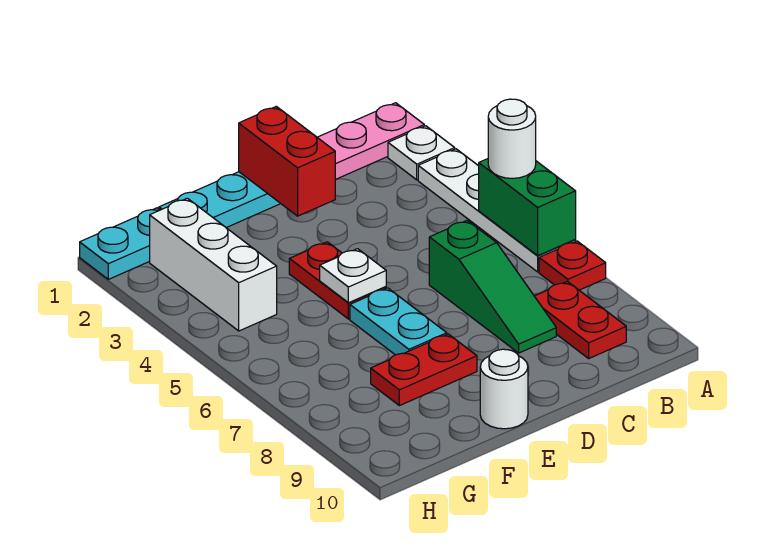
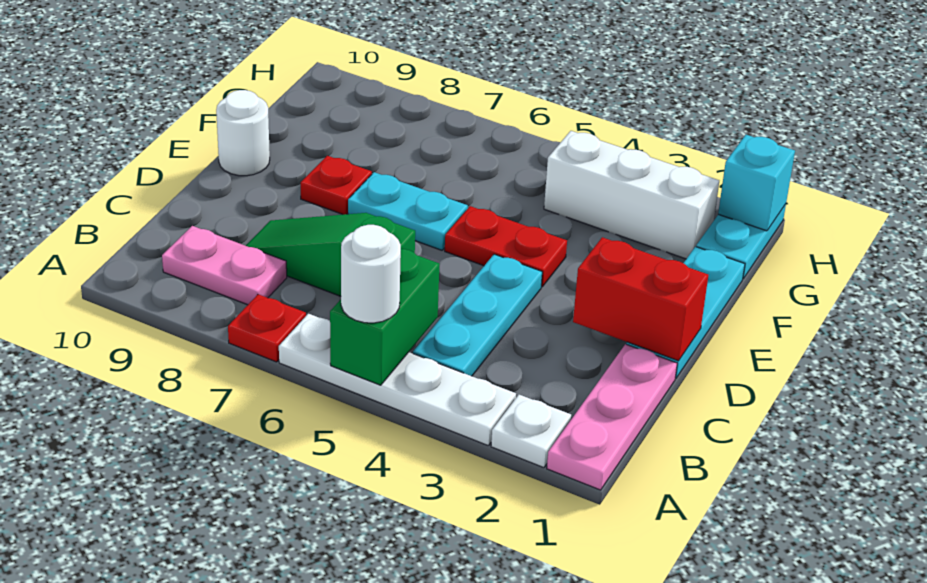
green brick A5:A6 level 2 -> green brick A5:B5 level 2
none -> cyan plate B4:D4 level 1
red plate B8:B9 level 1 -> pink plate B8:B9 level 1
white plate E5 level 2 -> none
red plate E8:F8 level 1 -> red plate E8 level 1
none -> cyan brick H1 level 2

